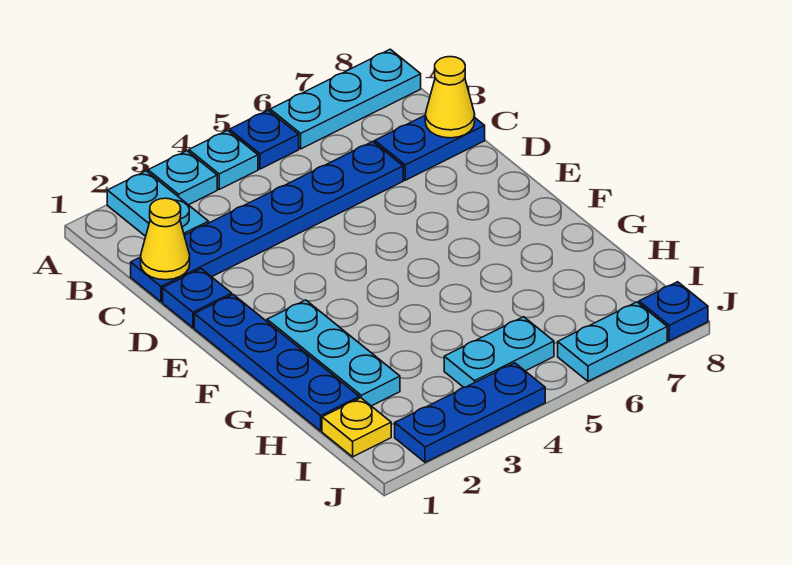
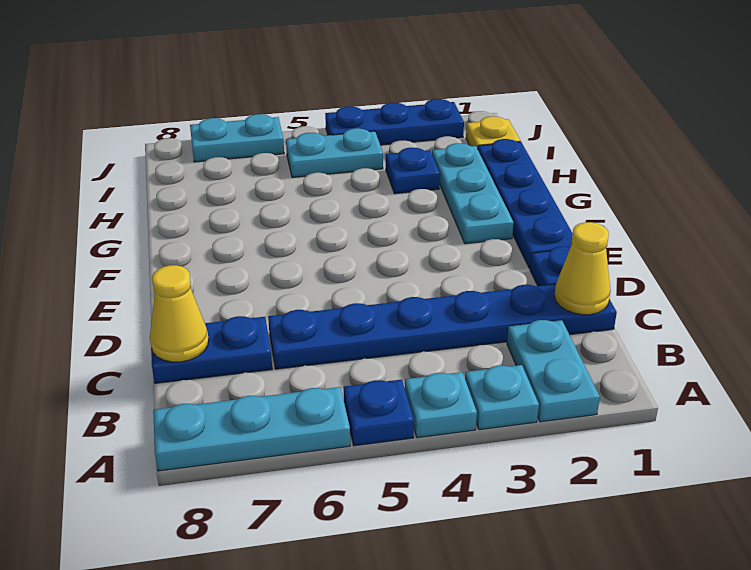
blue plate J8 level 1 -> blue plate H3 level 1

